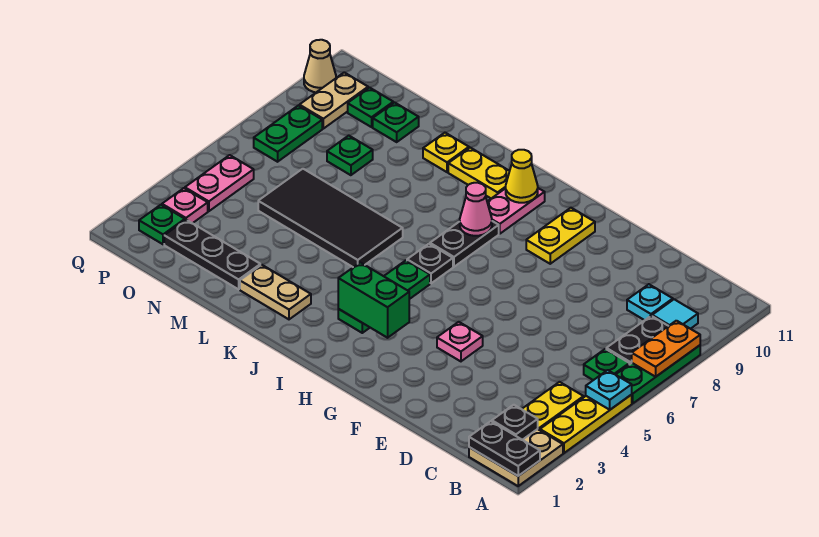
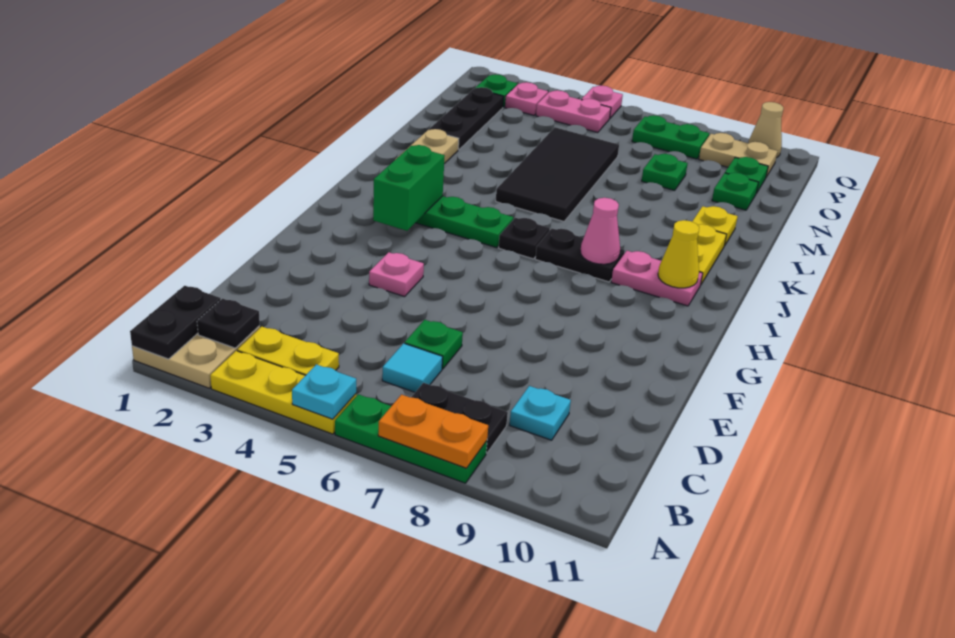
green plate B6 level 1 -> green plate D6 level 1
cyan tile B9 level 1 -> cyan tile C6 level 1
yellow plate G9:G10 level 1 -> none
none -> pink plate Q5 level 1

